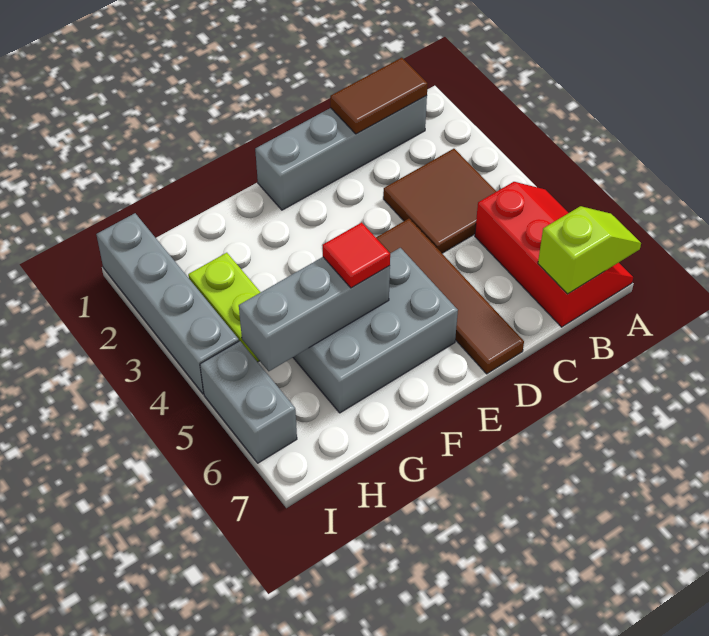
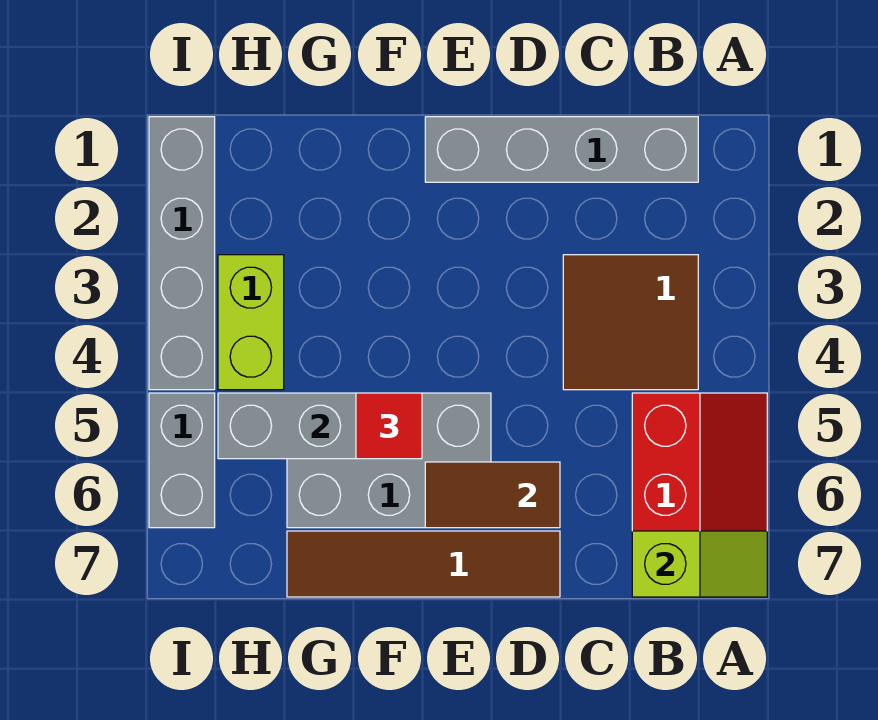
brown tile B1:C1 level 2 -> brown tile D6:E6 level 2
brown tile D4:D7 level 1 -> brown tile D7:G7 level 1

